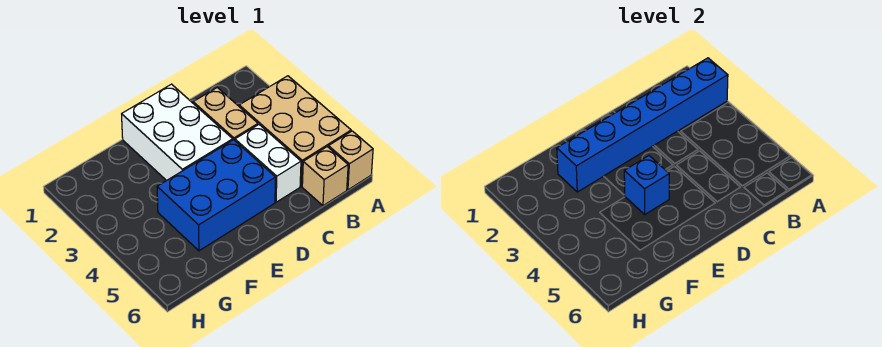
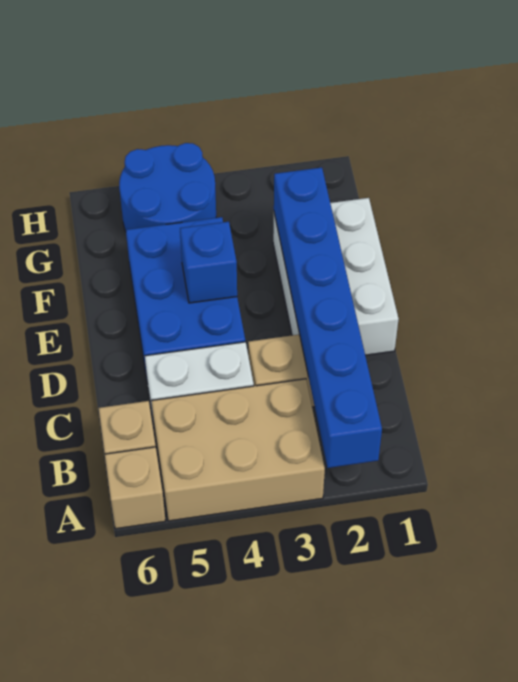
white brick D1:E3 level 1 -> white brick D1:F2 level 1
none -> blue round brick G4:H5 level 1

